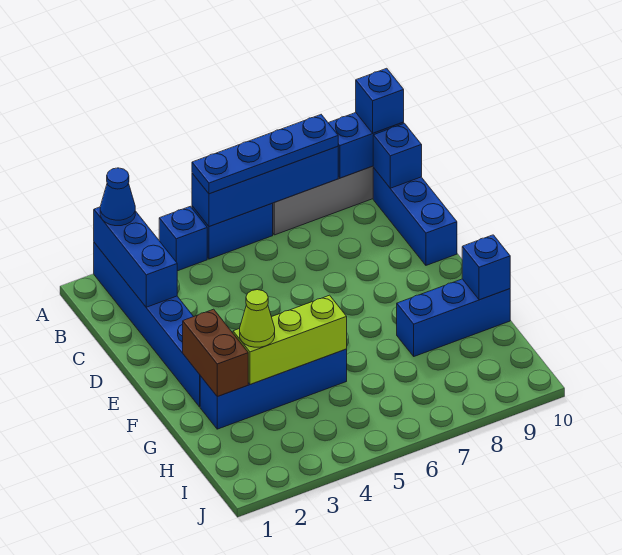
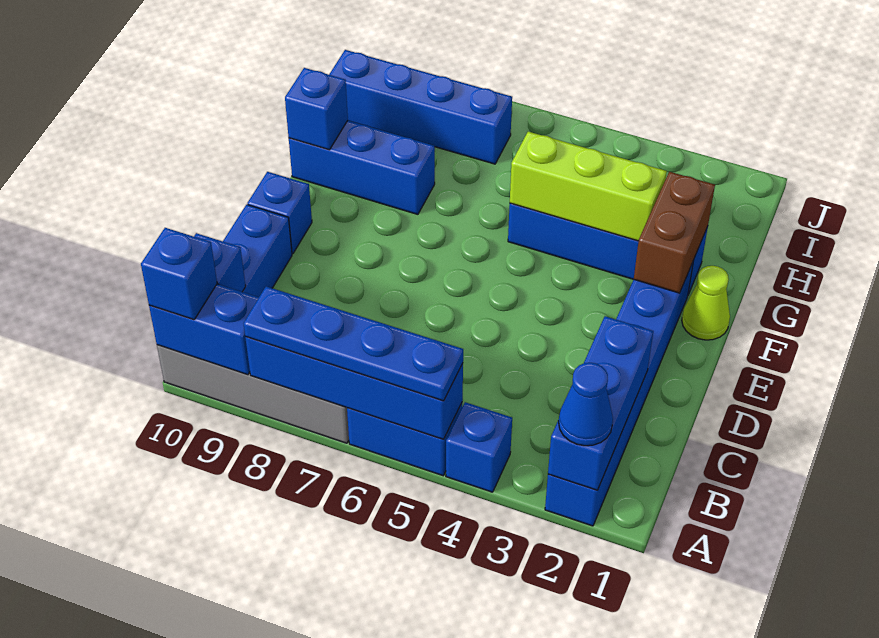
none -> blue brick E10 level 1
lime cone G3 level 3 -> lime cone F1 level 1
none -> blue brick I7:I10 level 1

